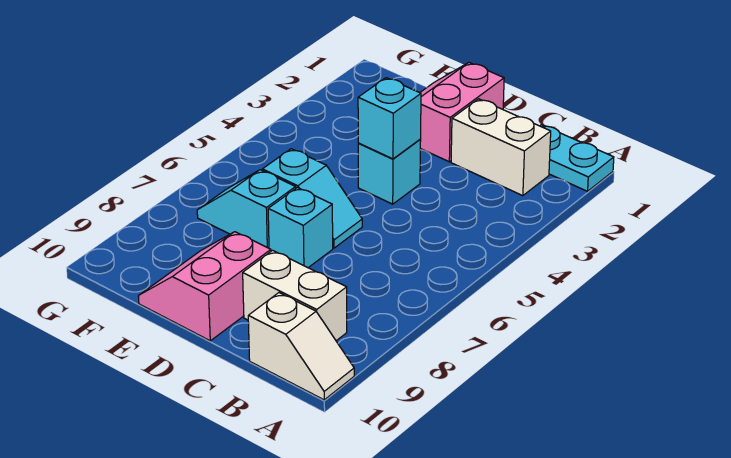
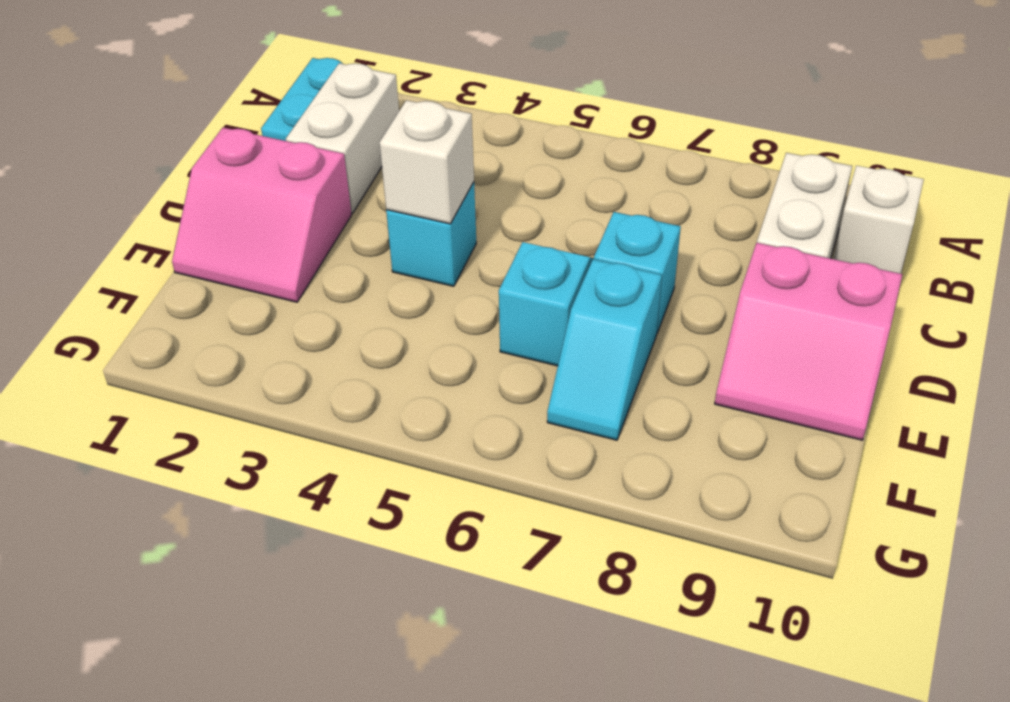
cyan brick D4 level 2 -> white brick D4 level 2

